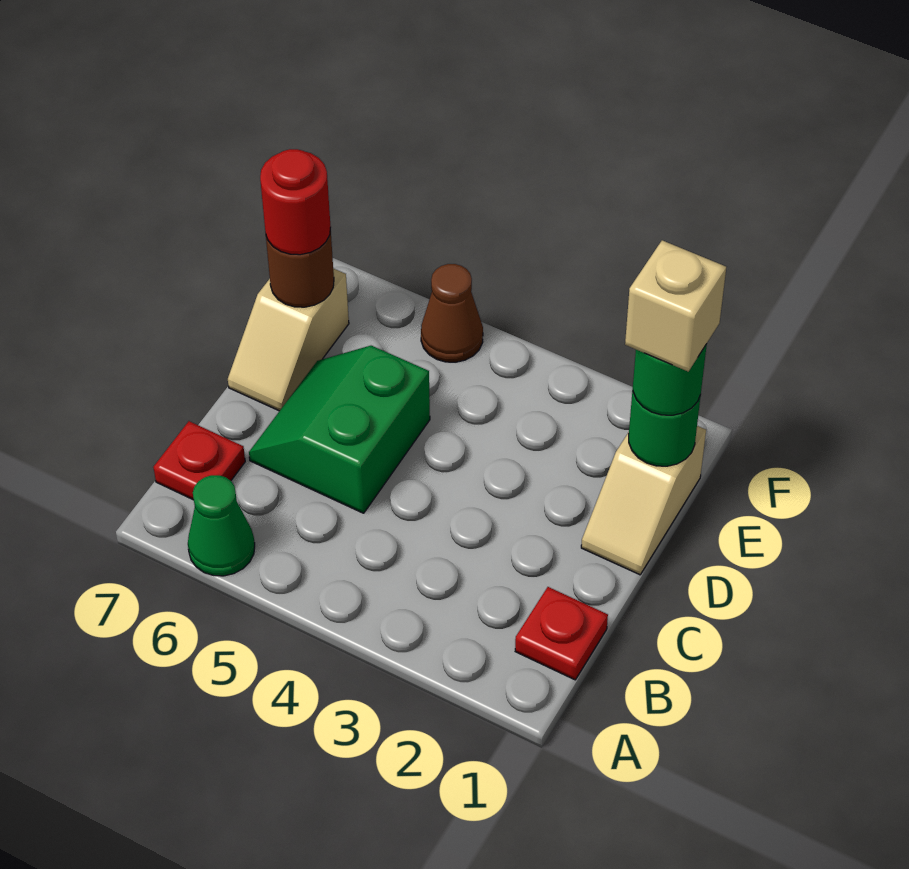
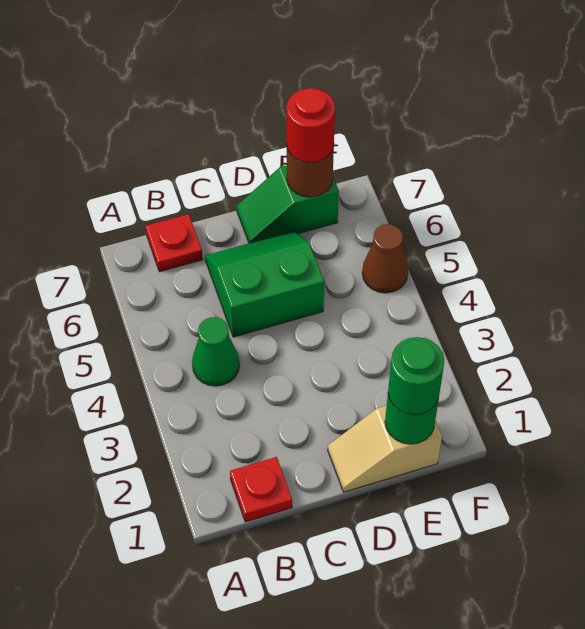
green cone A6 level 1 -> green cone B4 level 1
tan slope D7:E7 level 1 top E -> green slope D7:E7 level 1 top E
tan brick E1 level 4 -> none

